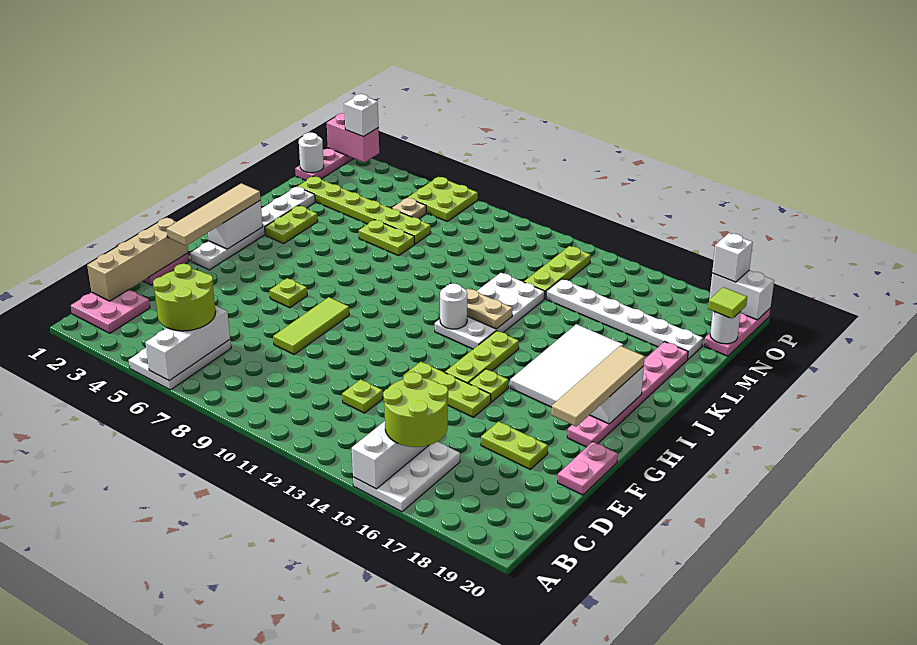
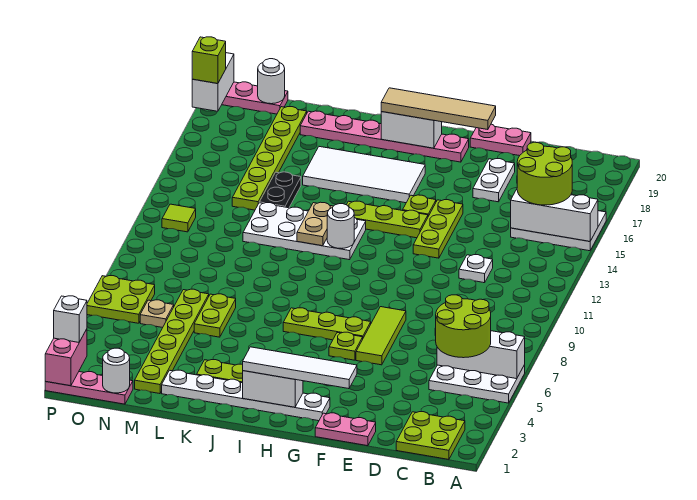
pink plate B1:C2 level 1 -> lime plate B1:C2 level 1
tan brick C1:F1 level 2 -> none
lime plate D12 level 1 -> white plate D12 level 1
lime tile E8:G8 level 1 -> lime tile F6:F8 level 1
lime plate E17:E18 level 1 -> white plate E17:E18 level 1
tan tile F2:I2 level 3 -> white tile F2:I2 level 3
none -> black plate L14:L15 level 1
lime plate M13:O13 level 1 -> lime plate G7:I7 level 1
white plate M14:M19 level 1 -> lime plate M14:M19 level 1
lime tile N20 level 3 -> lime tile O12 level 1
white brick P19 level 3 -> lime brick P19 level 3

